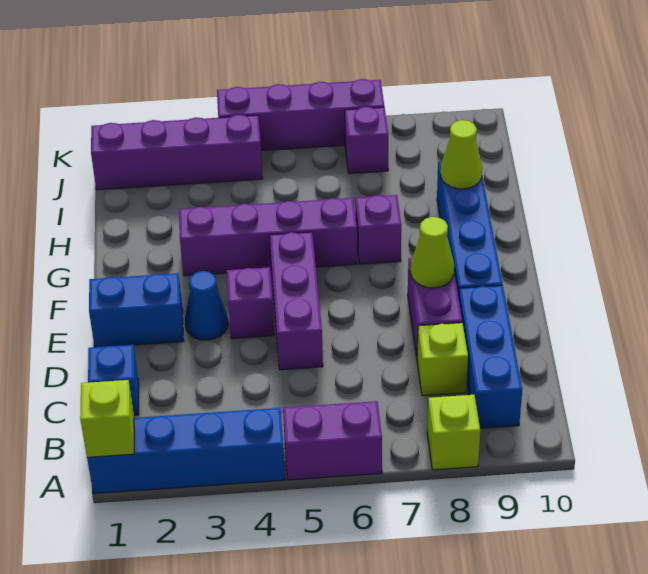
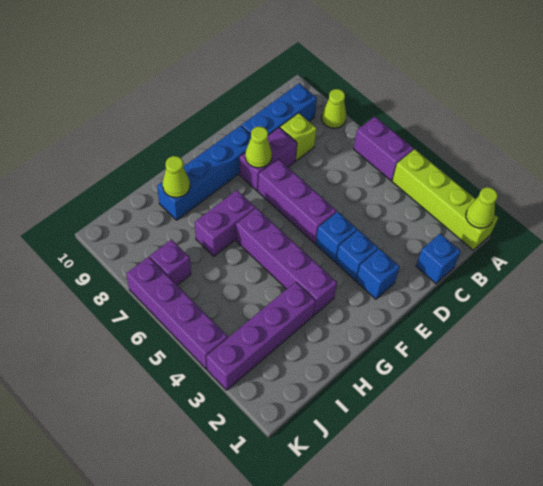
blue brick A1:A4 level 1 -> lime brick A1:A4 level 1
lime brick A1 level 2 -> lime cone A1 level 2
lime brick A8 level 1 -> lime cone A8 level 1
purple brick D5:F5 level 1 -> purple brick E5:E7 level 1
blue brick E1:E2 level 1 -> blue brick E2 level 1
blue cone E3 level 1 -> blue brick E3 level 1
purple brick E4 level 1 -> blue brick E4 level 1
purple brick G7 level 1 -> purple brick G7:H7 level 1
purple brick J1:J4 level 1 -> purple brick H3:K3 level 1

